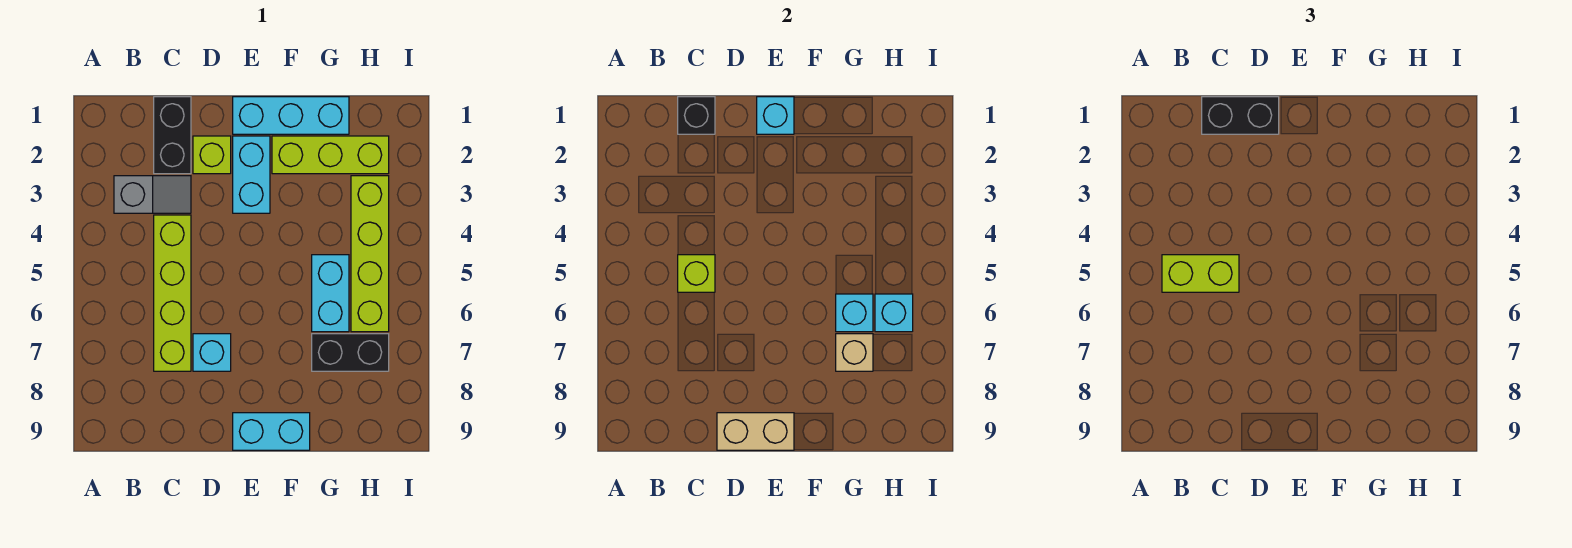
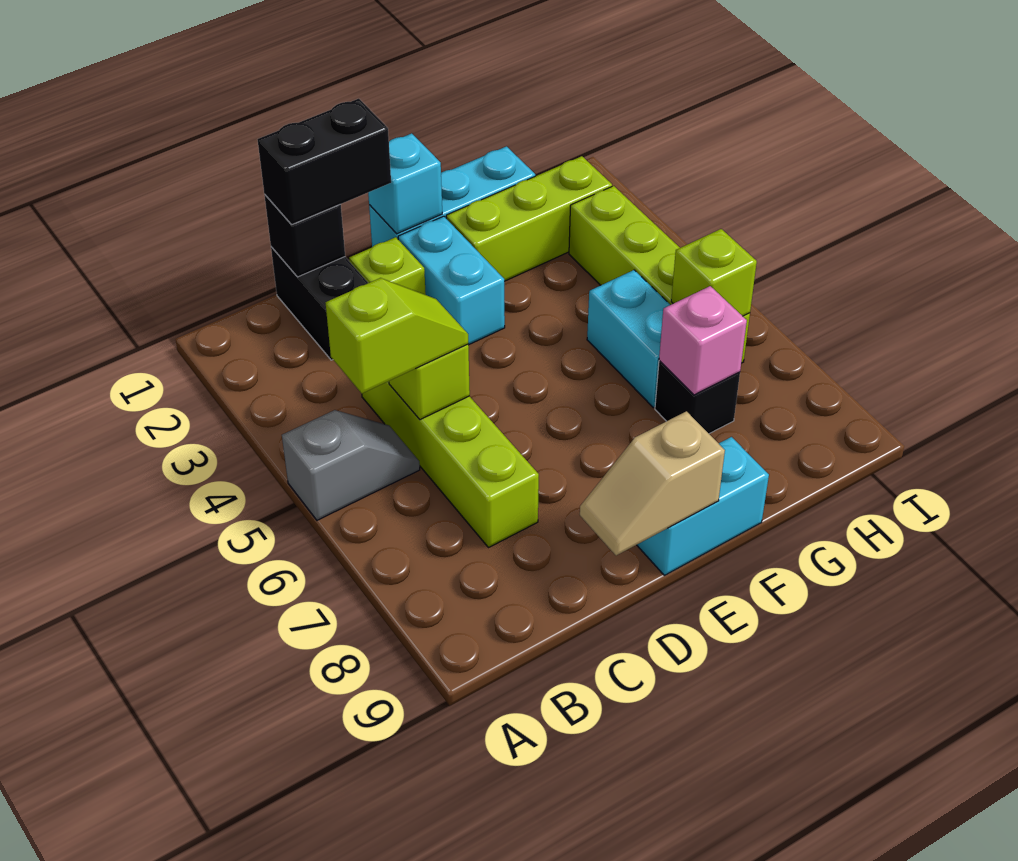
grey slope B3:C3 level 1 top B -> grey slope A5:B5 level 1 top A
lime brick B5:C5 level 3 -> lime slope B5:C5 level 3 top B
cyan brick D7 level 1 -> none
tan brick D9:E9 level 2 -> tan slope D9:E9 level 2 top E
cyan brick G6 level 2 -> none
black brick G7:H7 level 1 -> black brick G7 level 1
tan brick G7 level 2 -> pink brick G7 level 2
cyan brick H6 level 2 -> lime brick H6 level 2

